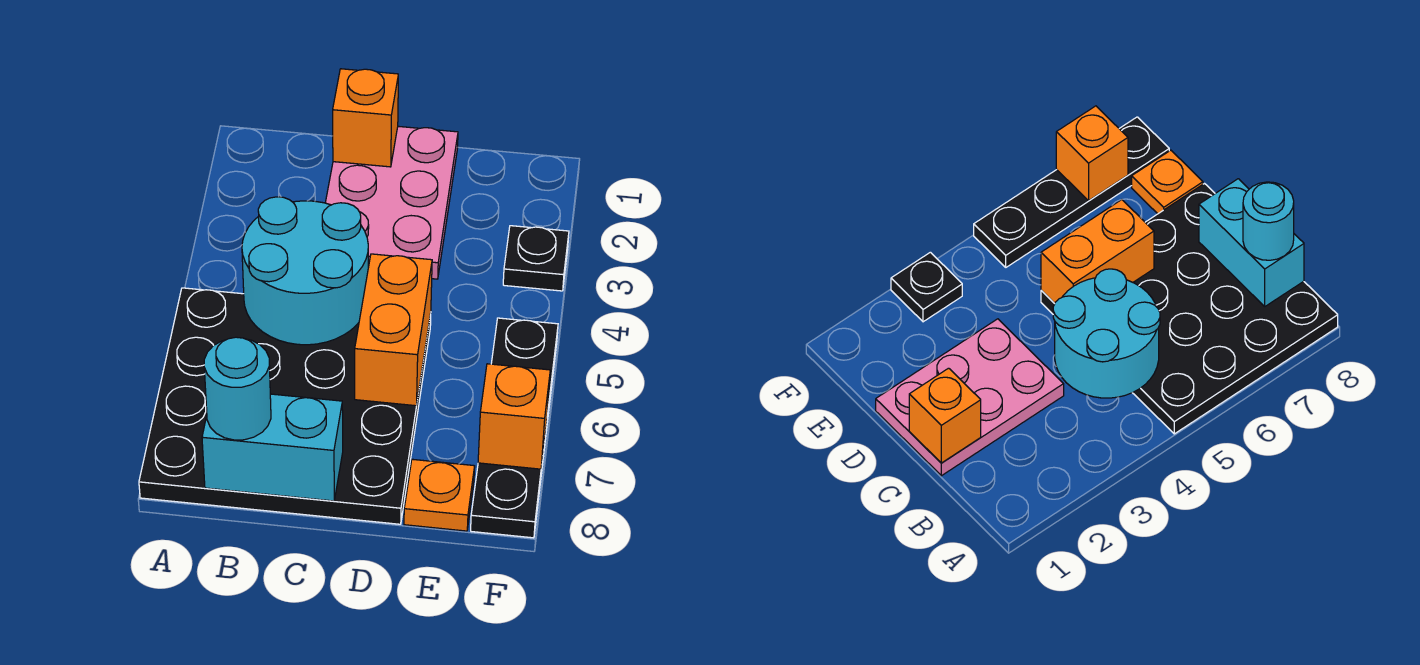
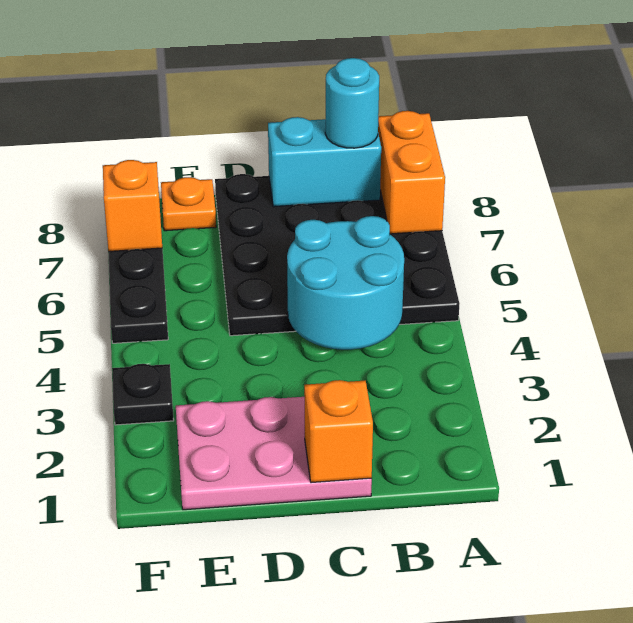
pink plate C1:D3 level 1 -> pink plate C1:E2 level 1
orange brick D5:D6 level 2 -> orange brick A7:A8 level 2

